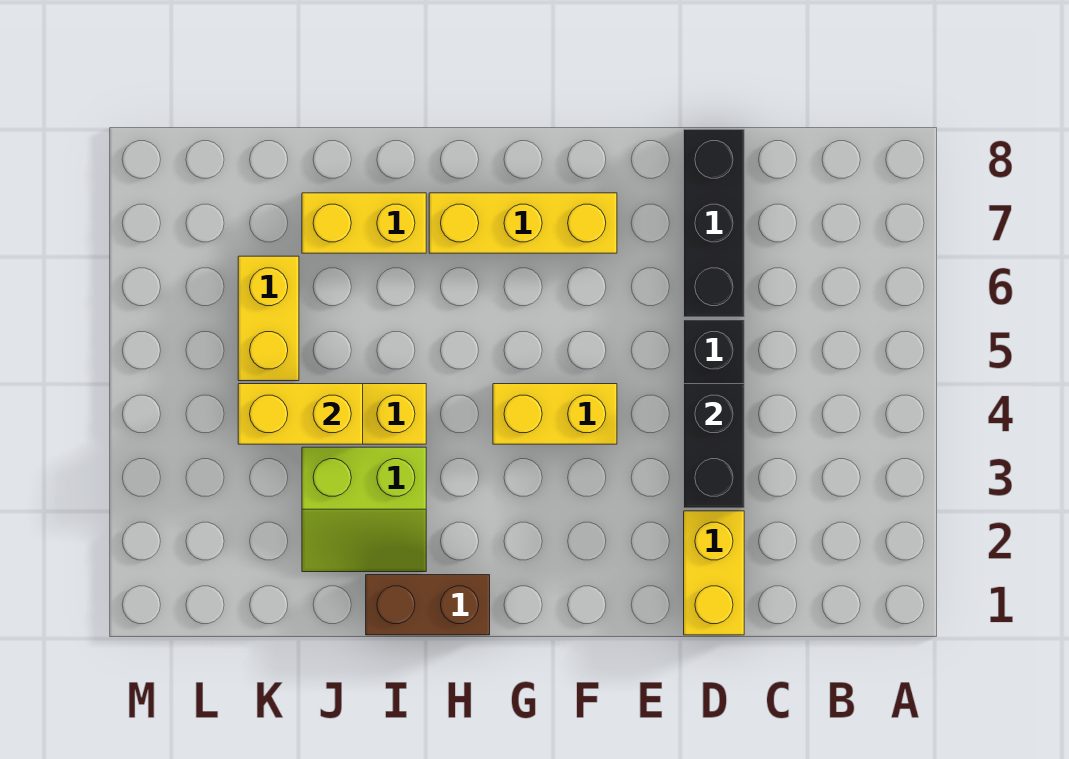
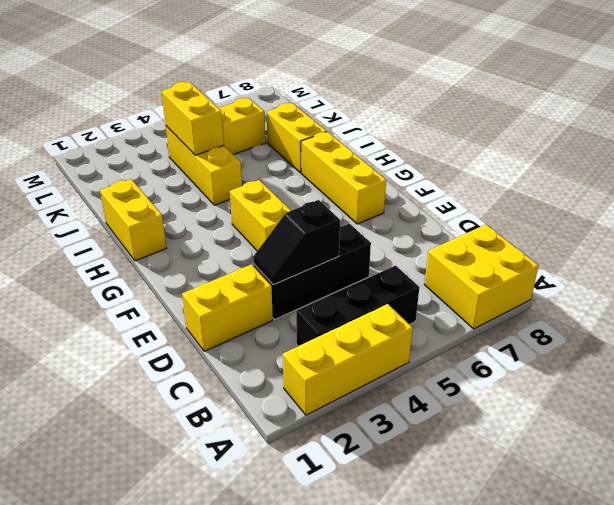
none -> yellow brick A2:A4 level 1
none -> yellow brick A7:B8 level 1
black brick D3:D4 level 2 -> black slope D3:D4 level 2 top 4
black brick D6:D8 level 1 -> black brick B3:B5 level 1
brown brick H1:I1 level 1 -> yellow brick H1:I1 level 1
lime slope I2:J3 level 1 top 3 -> none

